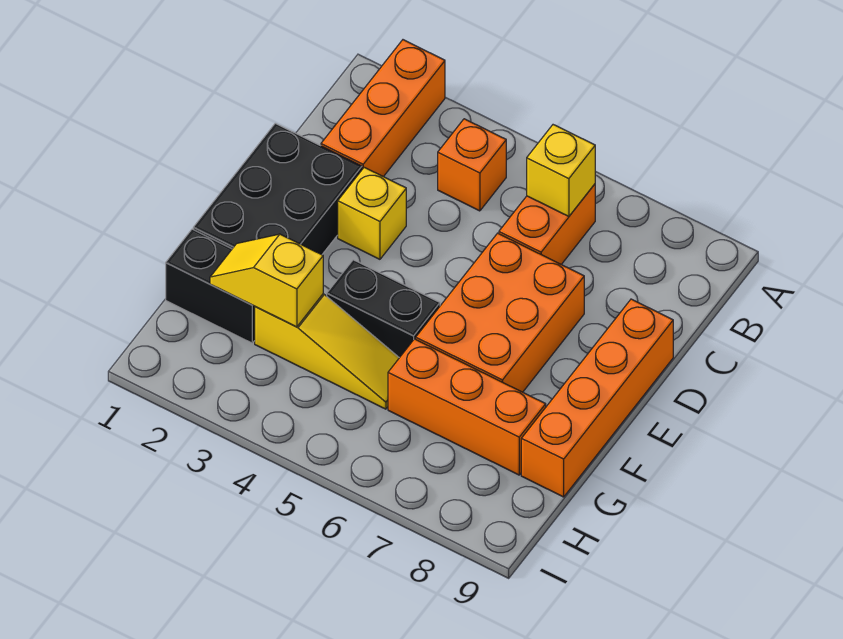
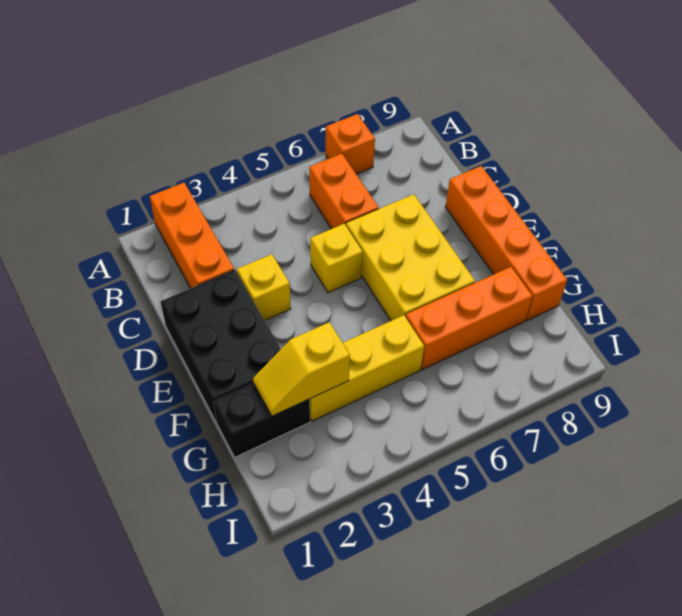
orange brick B4 level 1 -> orange brick A7 level 1
yellow brick B6 level 2 -> yellow brick D5 level 1
orange brick D6:F7 level 1 -> yellow brick D6:F7 level 1
black brick F4:F5 level 1 -> none
yellow slope G3:G5 level 1 top 3 -> yellow brick G3:G5 level 1

